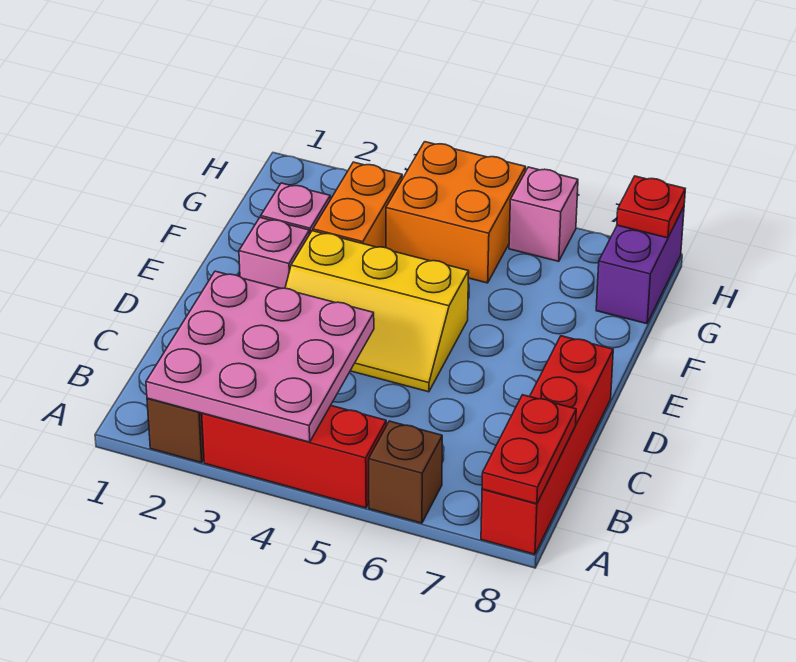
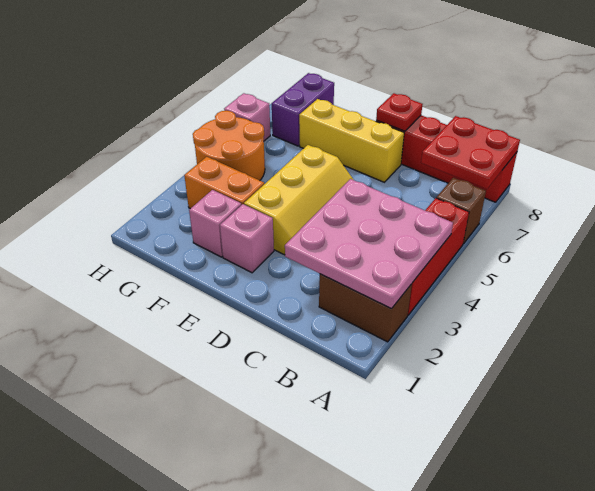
red plate A8:B8 level 2 -> red plate A7:B8 level 2
none -> yellow brick D7:F7 level 1
orange brick G4:H5 level 1 -> orange round brick G4:H5 level 1
purple brick G8:H8 level 1 -> purple brick G7:G8 level 1
red plate H8 level 2 -> red plate D8 level 2

